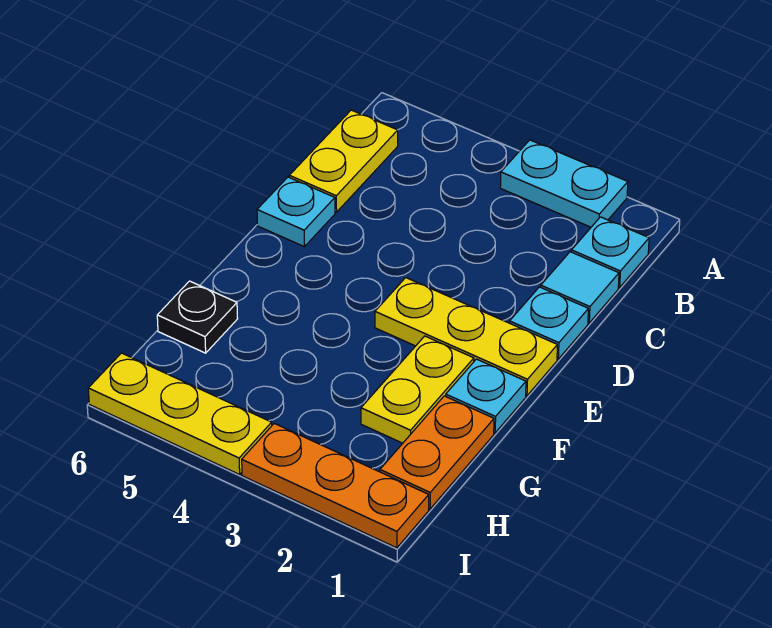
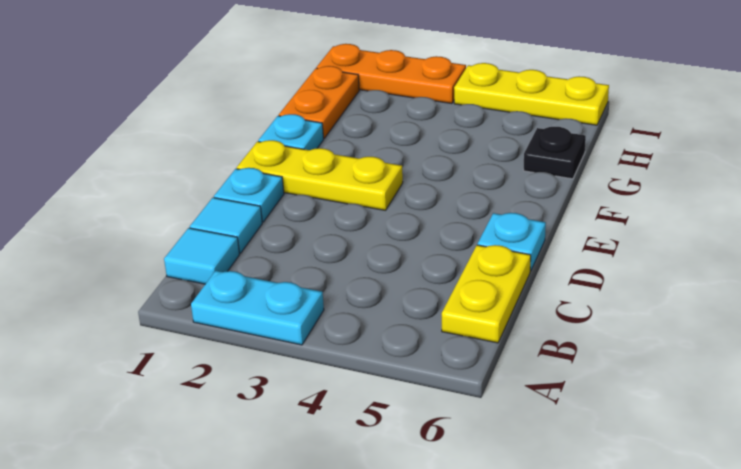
cyan plate B1 level 1 -> cyan tile B1 level 1
yellow plate F2:G2 level 1 -> none

